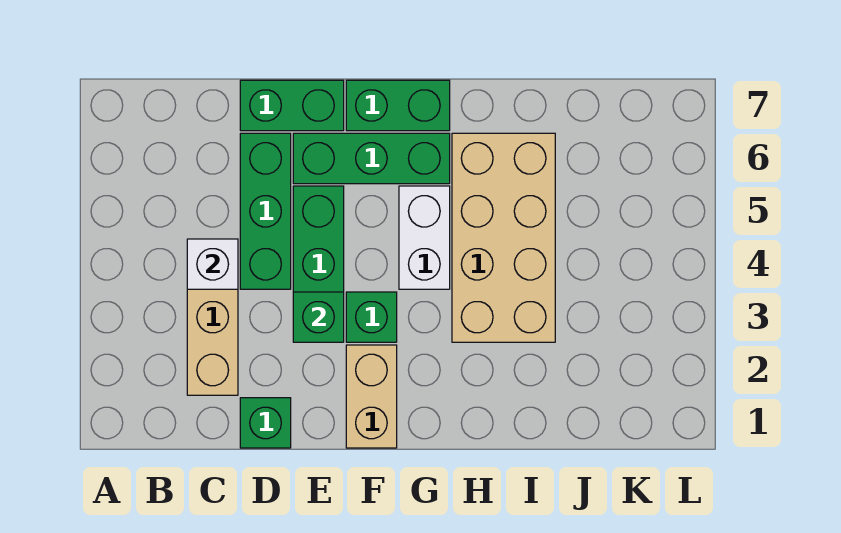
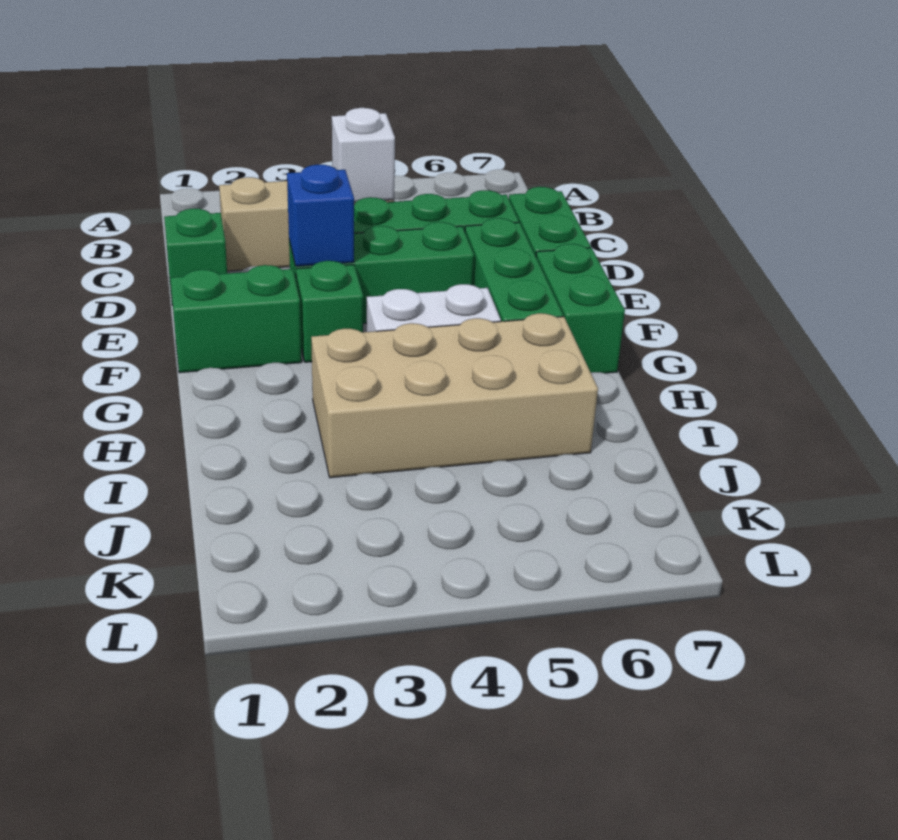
green brick E3 level 2 -> blue brick E3 level 2
tan brick F1:F2 level 1 -> green brick F1:F2 level 1

